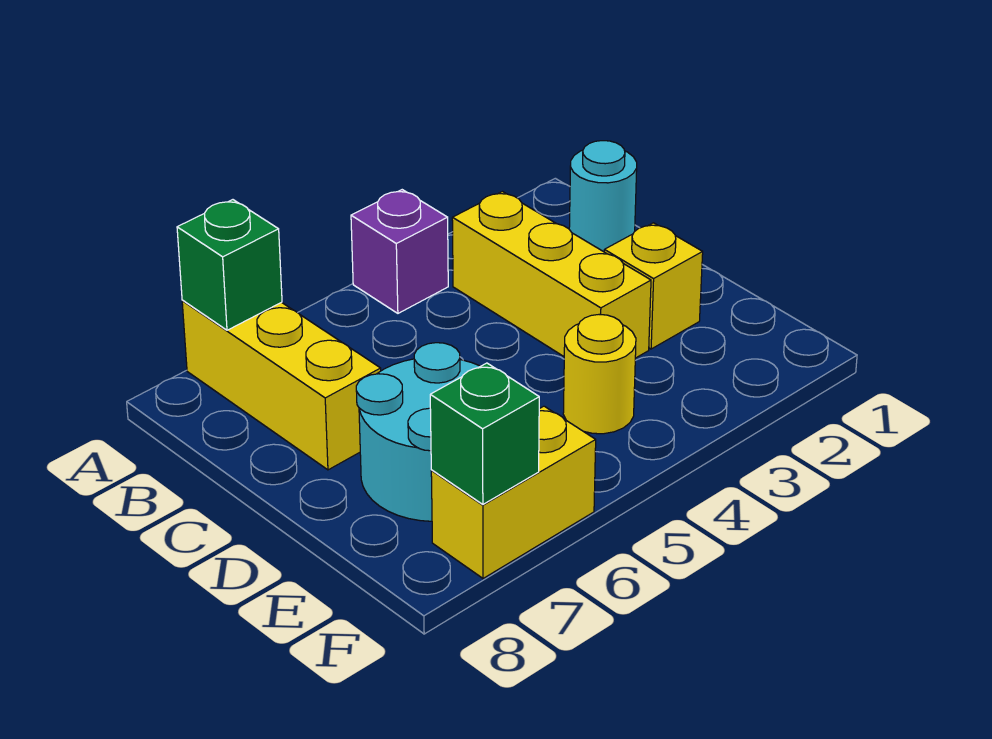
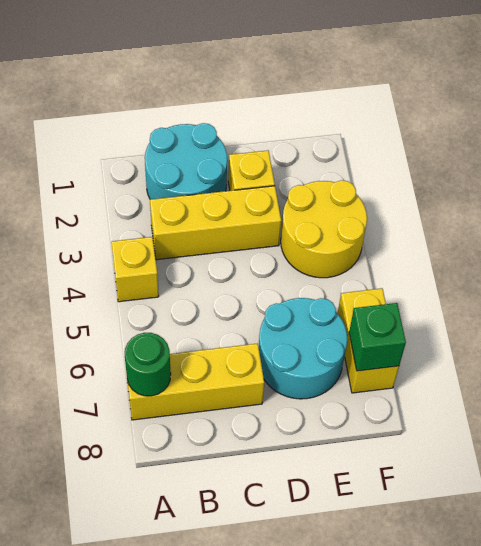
purple brick A4 level 1 -> yellow brick A4 level 1
green brick A7 level 2 -> green round brick A7 level 2
cyan round brick B1 level 1 -> cyan round brick B1:C2 level 1
yellow round brick E4 level 1 -> yellow round brick E3:F4 level 1

